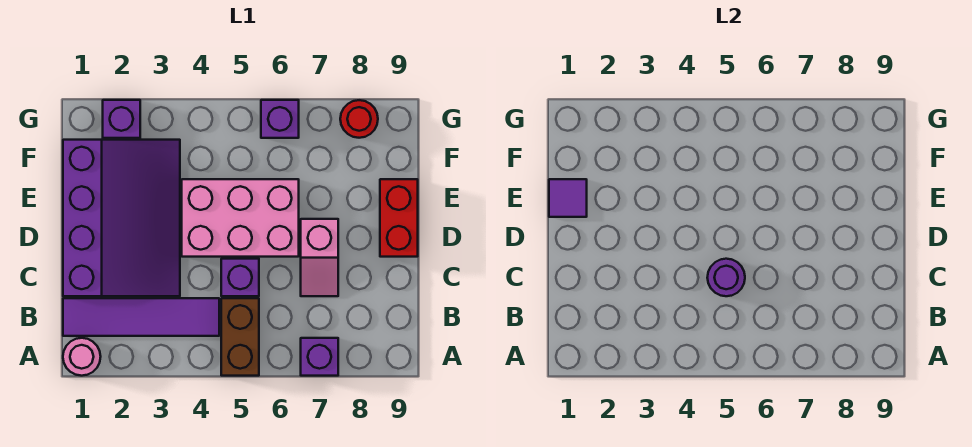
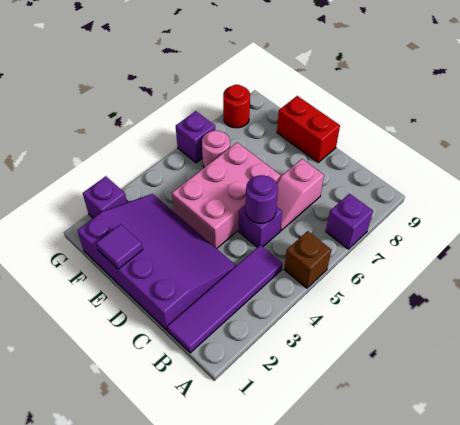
pink round brick A1 level 1 -> pink round brick F6 level 1
brown brick A5:B5 level 1 -> brown brick A5 level 1
pink slope C7:D7 level 1 top D -> pink slope C6:C7 level 1 top 7

